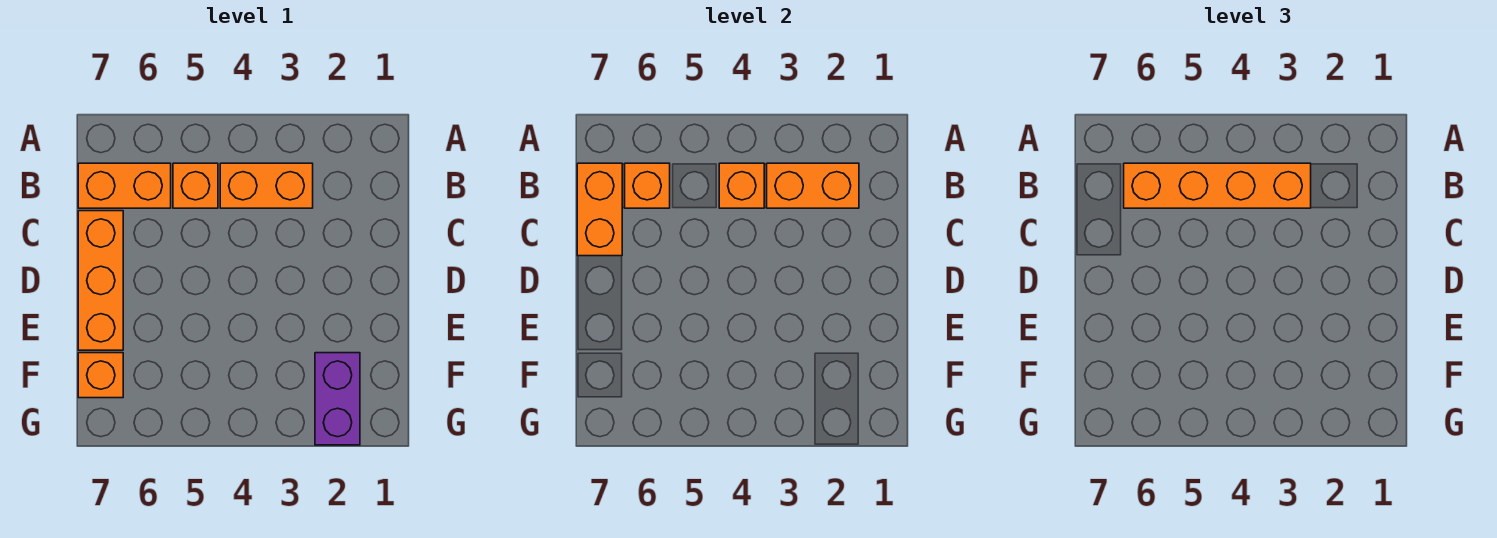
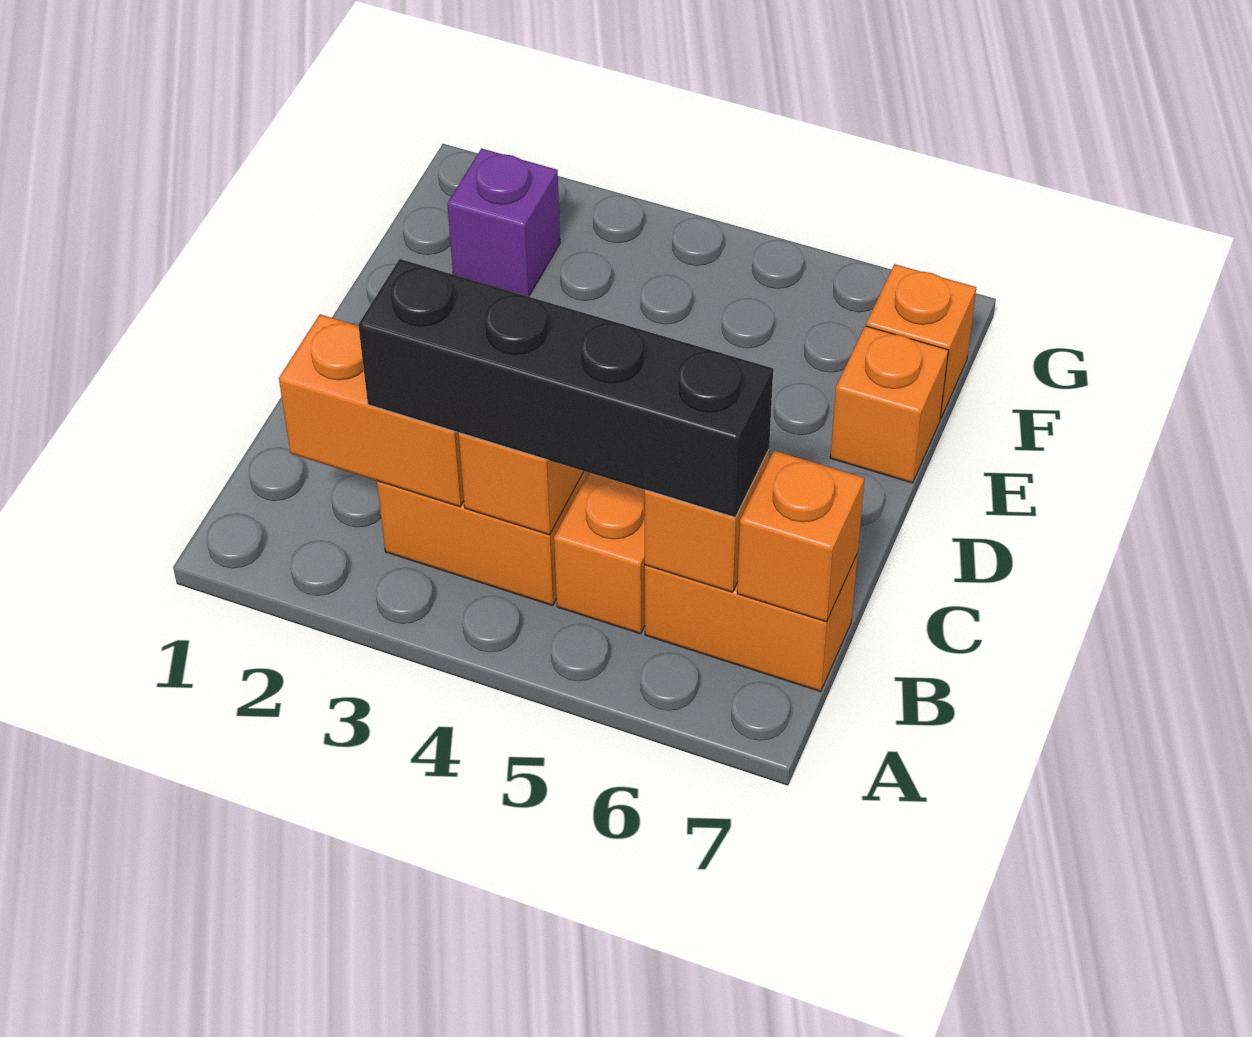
orange brick B3:B6 level 3 -> black brick B3:B6 level 3
orange brick B7:C7 level 2 -> orange brick B7 level 2
orange brick C7:E7 level 1 -> orange brick E7 level 1
purple brick F2:G2 level 1 -> purple brick F2 level 1

